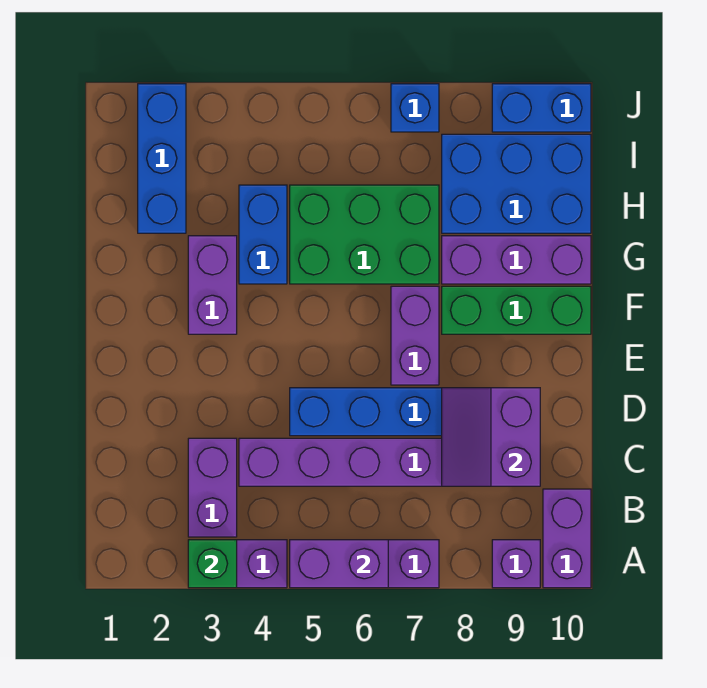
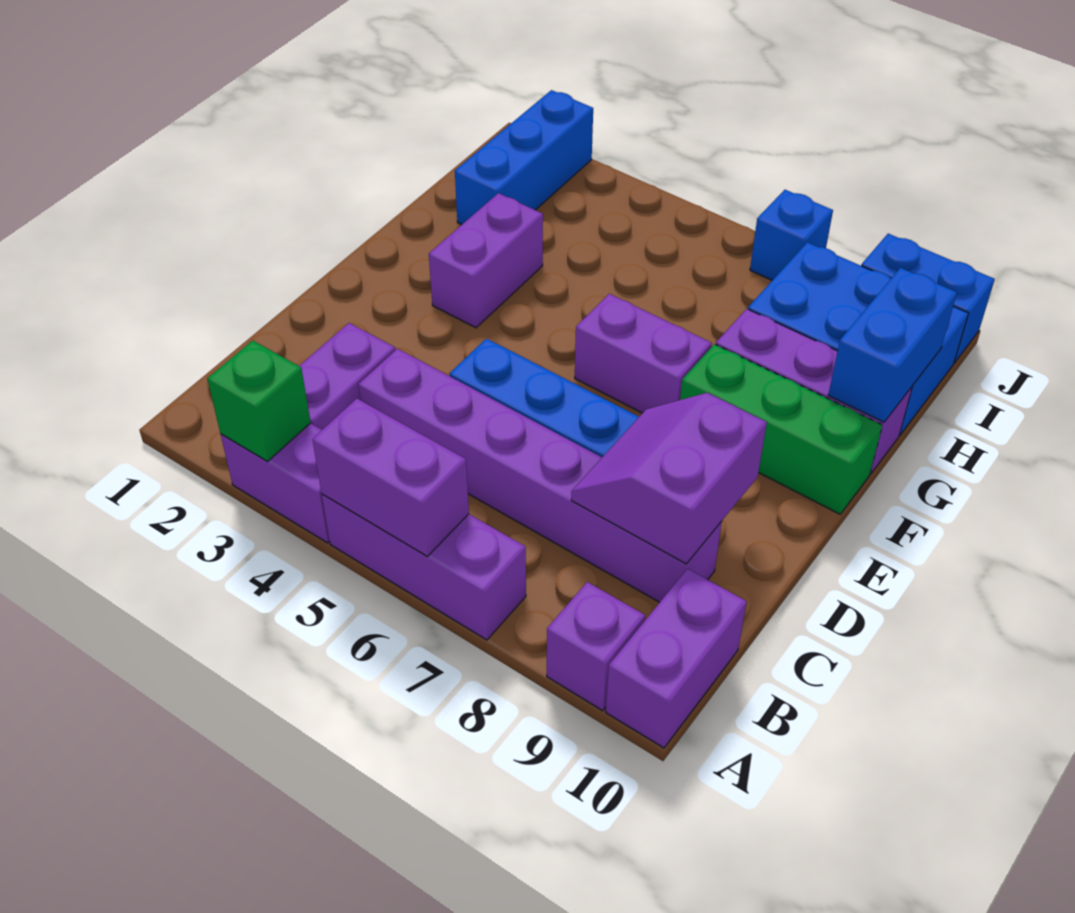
purple brick E7:F7 level 1 -> purple brick F6:F7 level 1
blue brick G4:H4 level 1 -> blue brick G10:H10 level 2
green brick G5:H7 level 1 -> none

